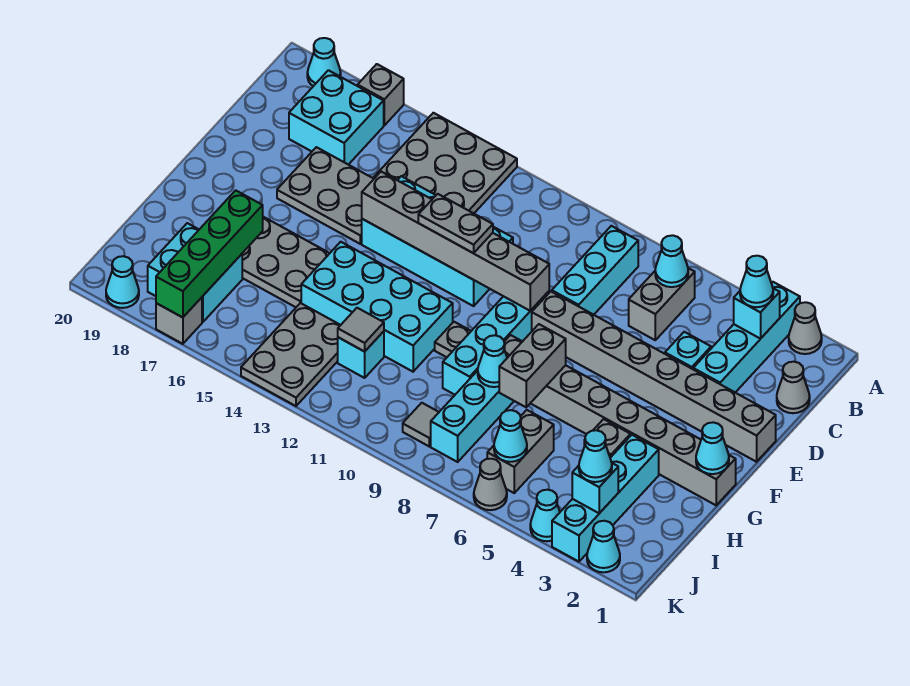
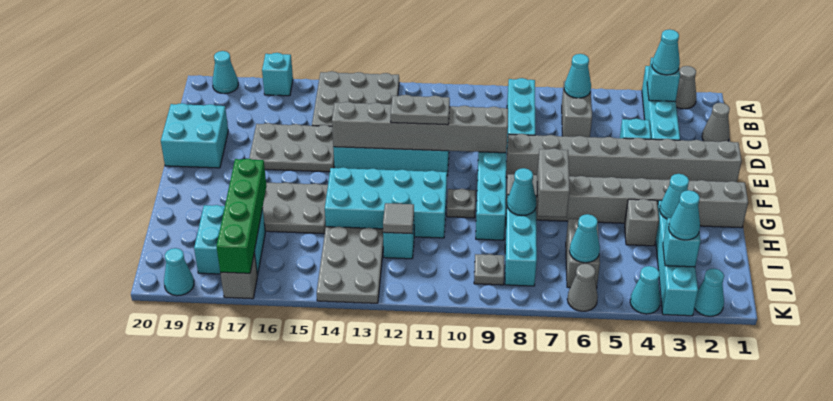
grey brick A17 level 1 -> cyan brick A17 level 1
cyan brick B17:C18 level 1 -> cyan brick D19:E20 level 1
cyan cone G1 level 2 -> cyan cone H3 level 2
grey tile J9 level 1 -> grey plate J9 level 1

